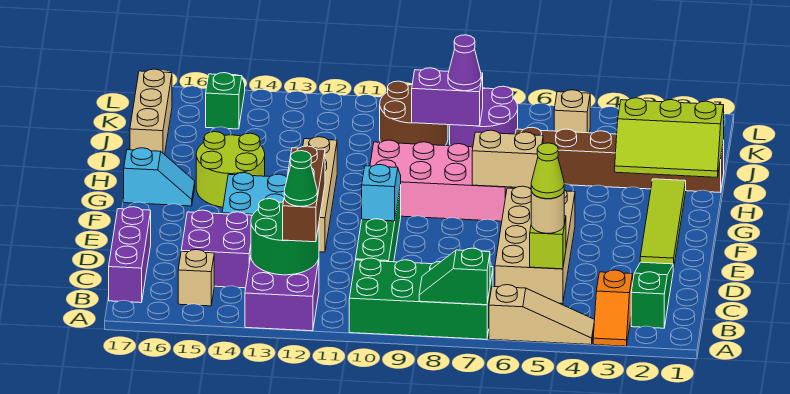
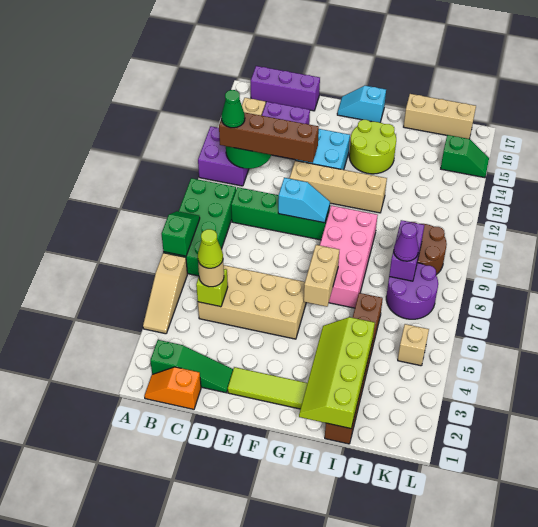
orange slope A3:B3 level 1 top B -> orange slope B1:C1 level 1 top C
brown brick B12:D12 level 3 -> brown brick B12:E12 level 3
cyan slope G16:G17 level 1 top 17 -> cyan slope F17:G17 level 1 top G
lime slope H1:I3 level 2 top I -> lime slope H1:I4 level 2 top I

